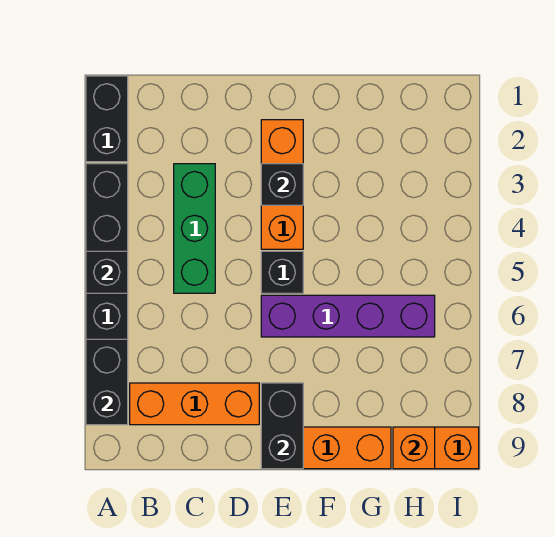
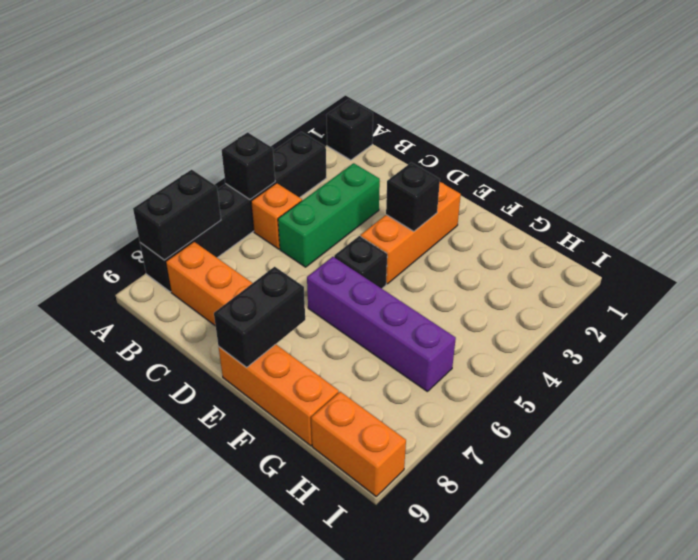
black brick A1:A2 level 1 -> black brick A1 level 1
orange brick H9 level 2 -> orange brick B5 level 1

